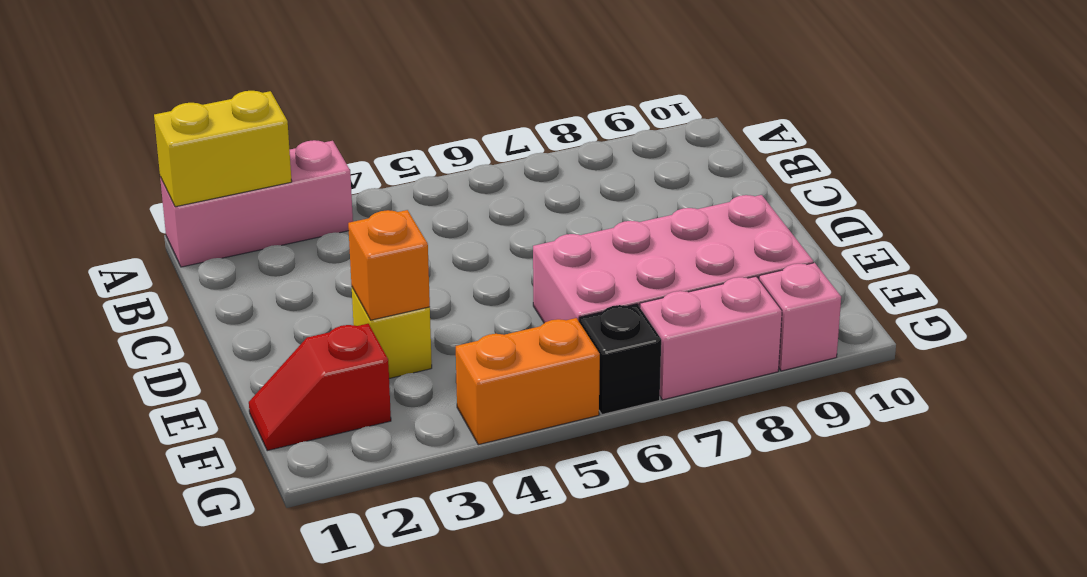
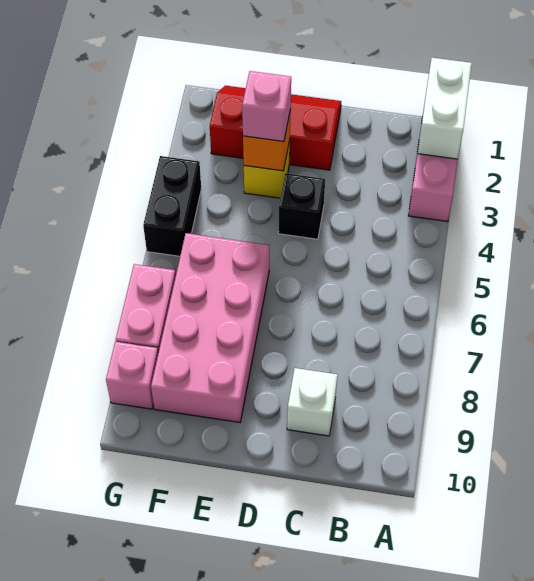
yellow brick A1:A2 level 2 -> white brick A1:A2 level 2
none -> white brick C9 level 1
none -> pink brick E3 level 3
red slope F1:F2 level 1 top 2 -> red slope D1:F2 level 1 top 2
orange brick G4:G5 level 1 -> black brick G4:G5 level 1
black brick G6 level 1 -> black brick D4 level 1

